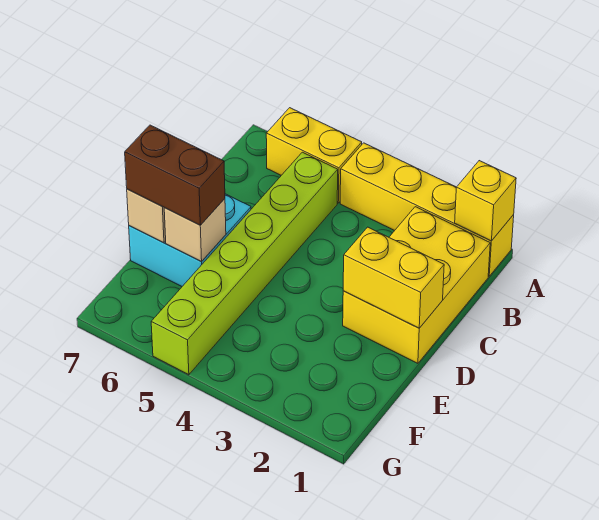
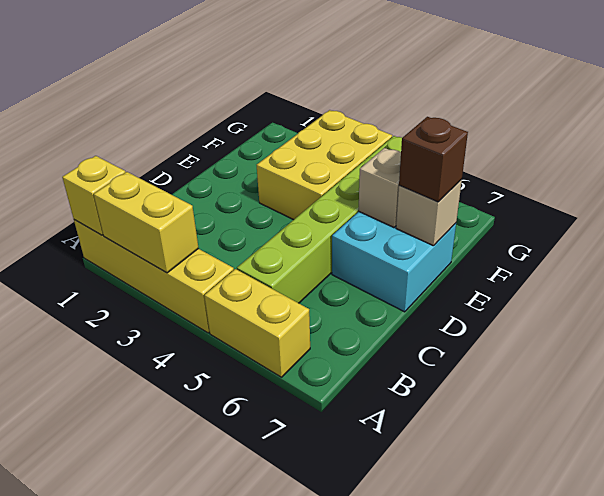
yellow brick B1:D2 level 1 -> yellow brick E3:G4 level 1
yellow brick D1:D2 level 2 -> yellow brick A2:A3 level 2
brown brick E6:E7 level 3 -> brown brick E7 level 3

